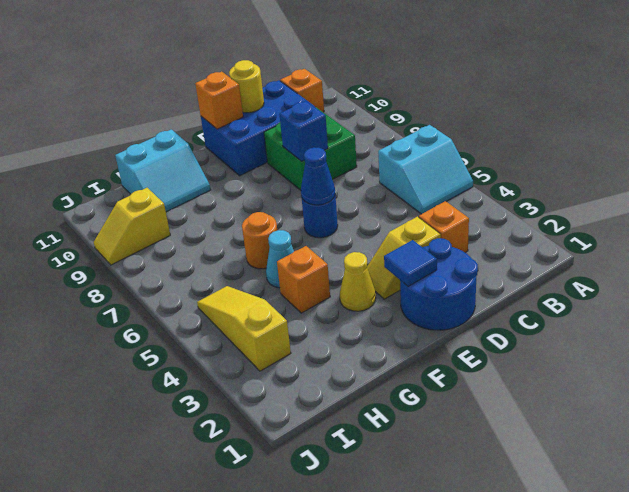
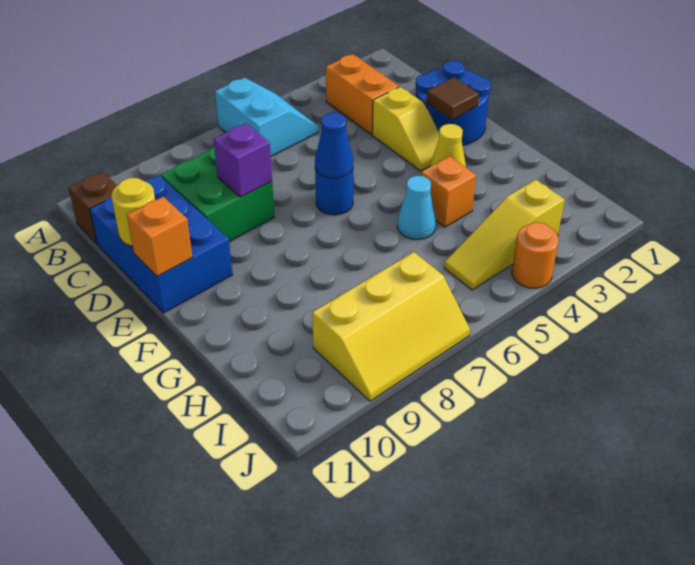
orange brick B11 level 1 -> brown brick B11 level 1
orange brick C3 level 1 -> orange brick B3:C3 level 1
blue brick D8 level 2 -> purple brick D8 level 2
blue tile E2 level 2 -> brown tile E2 level 2
orange round brick G6 level 1 -> orange round brick J4 level 1
cyan slope G10:H11 level 1 top 11 -> none
yellow slope I9:J9 level 1 top I -> yellow slope I7:J9 level 1 top I

